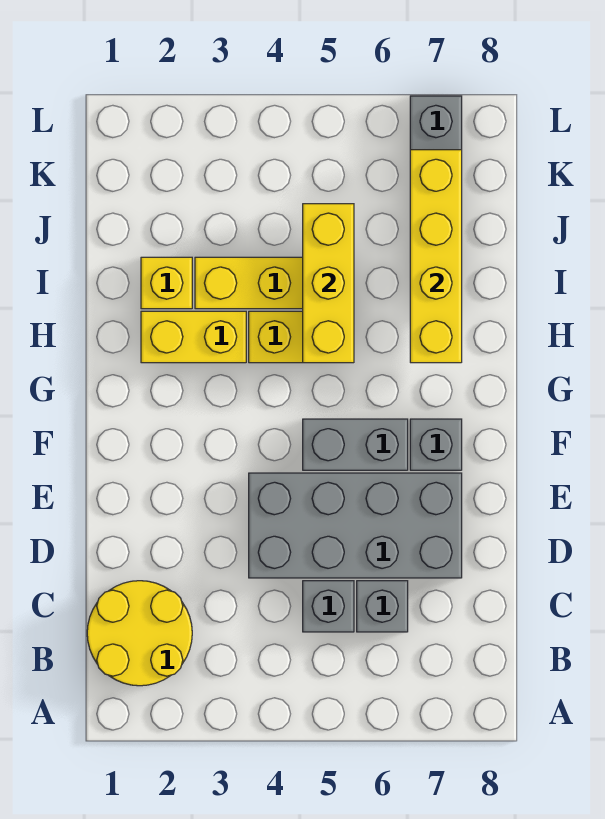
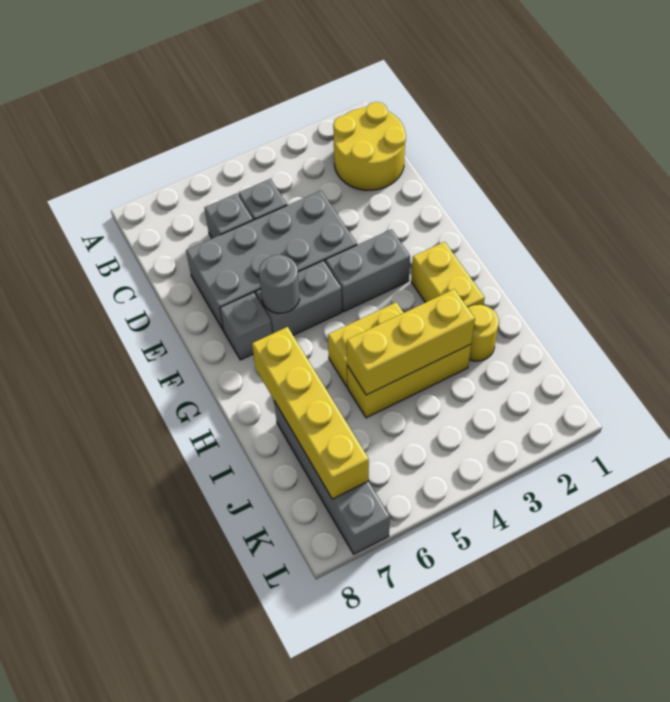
none -> grey brick F3:F4 level 1
none -> grey round brick F6 level 2
yellow brick H2:H3 level 1 -> yellow brick G2:H2 level 1
yellow brick H5:J5 level 2 -> yellow brick I3:I5 level 2
yellow brick I2 level 1 -> yellow round brick I2 level 1

